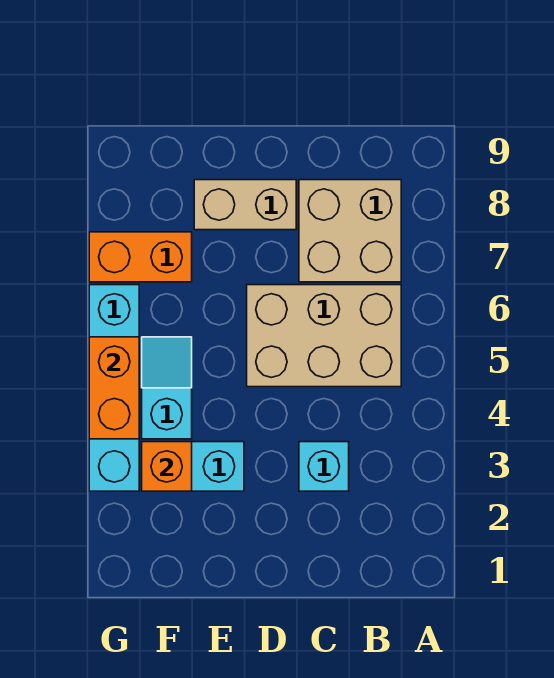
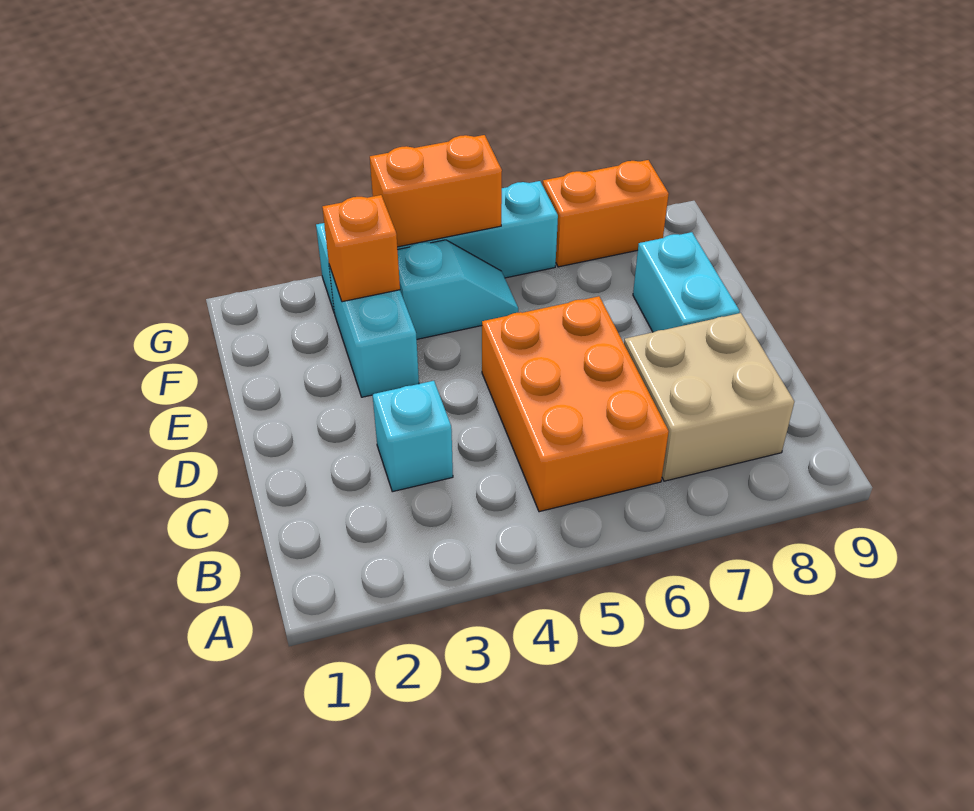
tan brick B5:D6 level 1 -> orange brick B5:D6 level 1
tan brick D8:E8 level 1 -> cyan brick D8:E8 level 1
orange brick F7:G7 level 1 -> orange brick G7:G8 level 1

